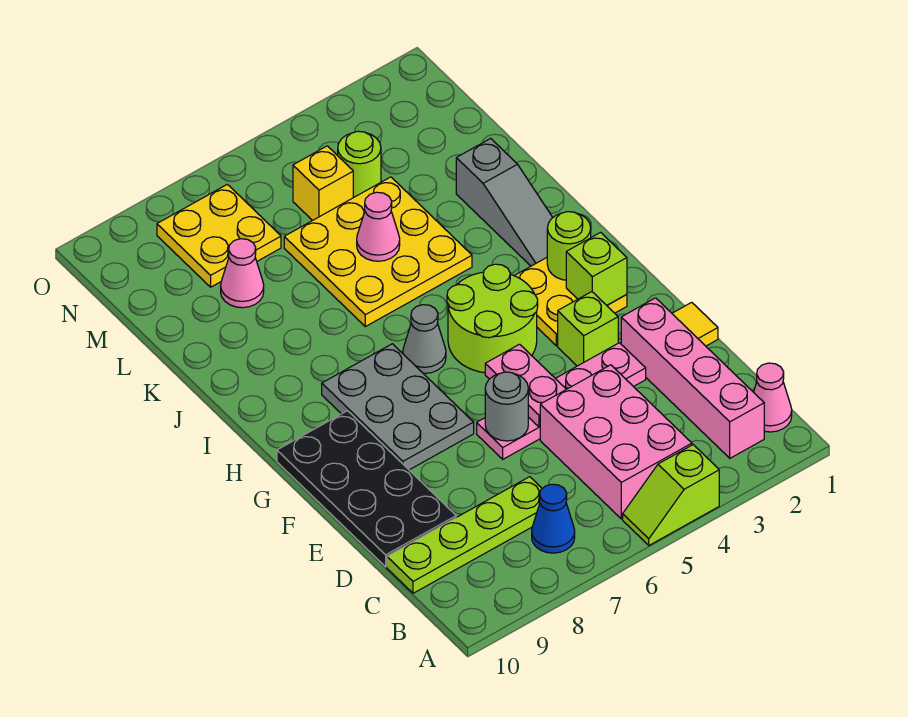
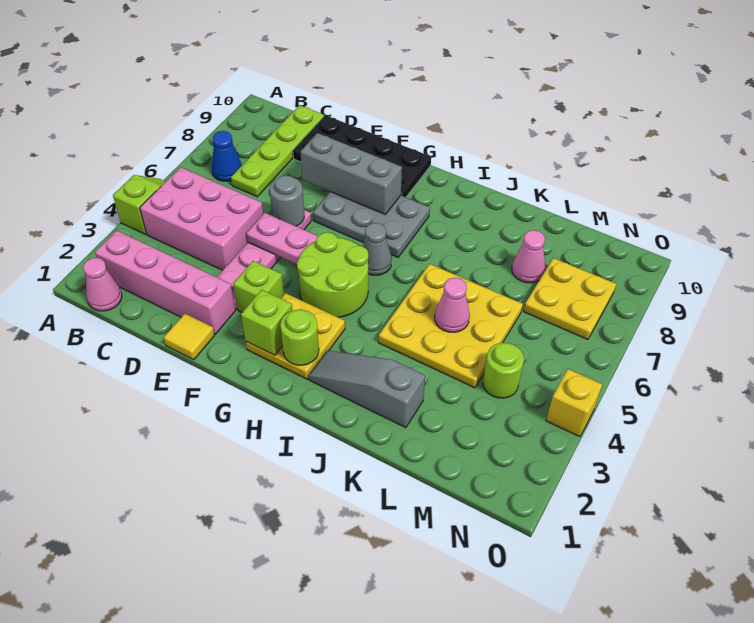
none -> grey brick E8:G8 level 2
yellow brick M5 level 1 -> yellow brick O4 level 1

